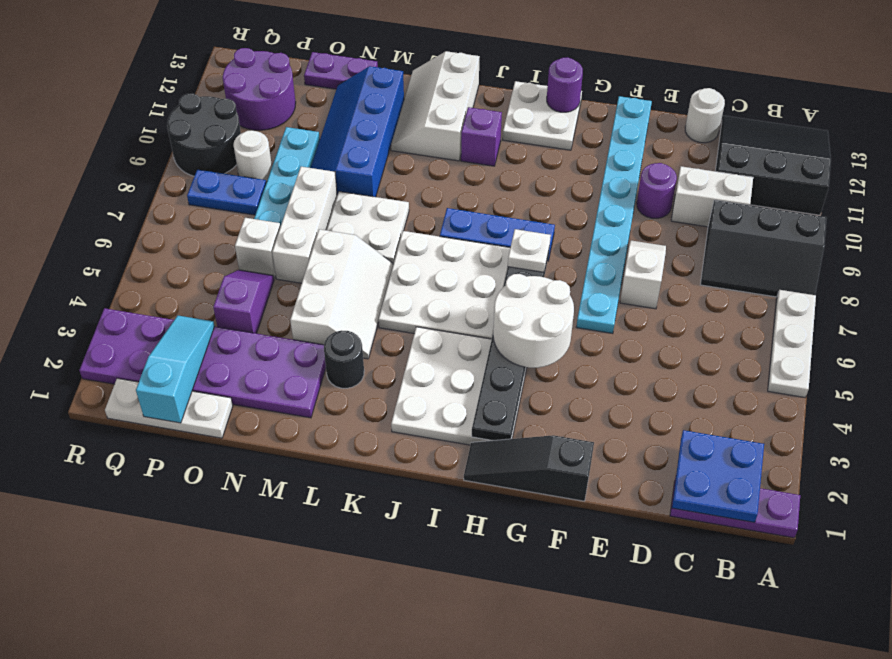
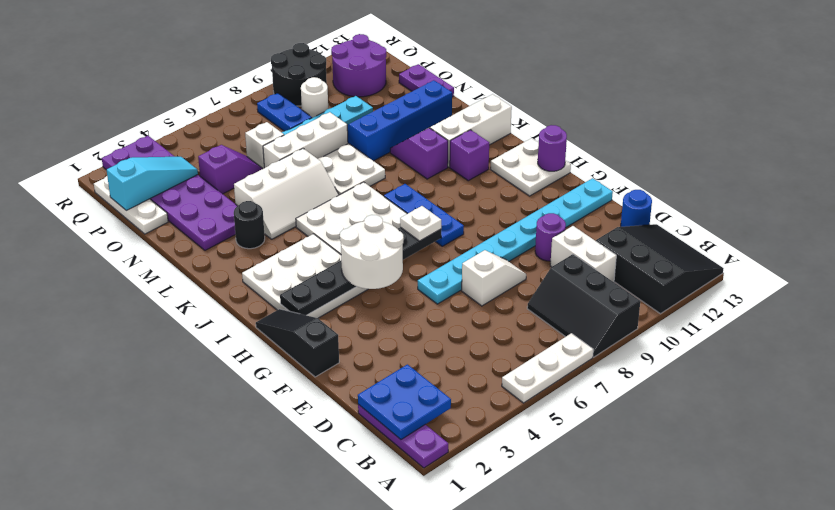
white round brick D13 level 1 -> blue round brick D13 level 1
none -> purple slope K10:L10 level 1 top K

